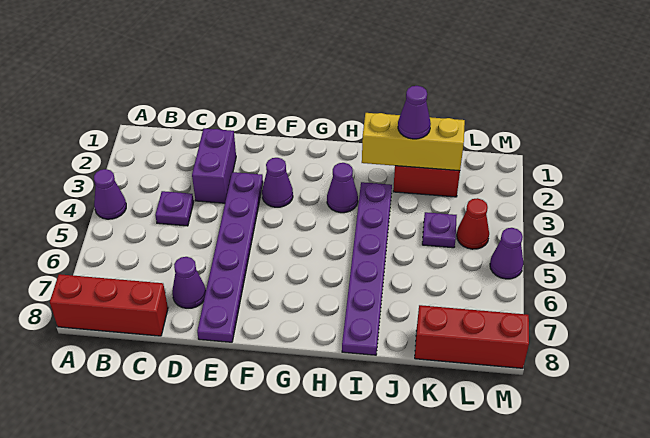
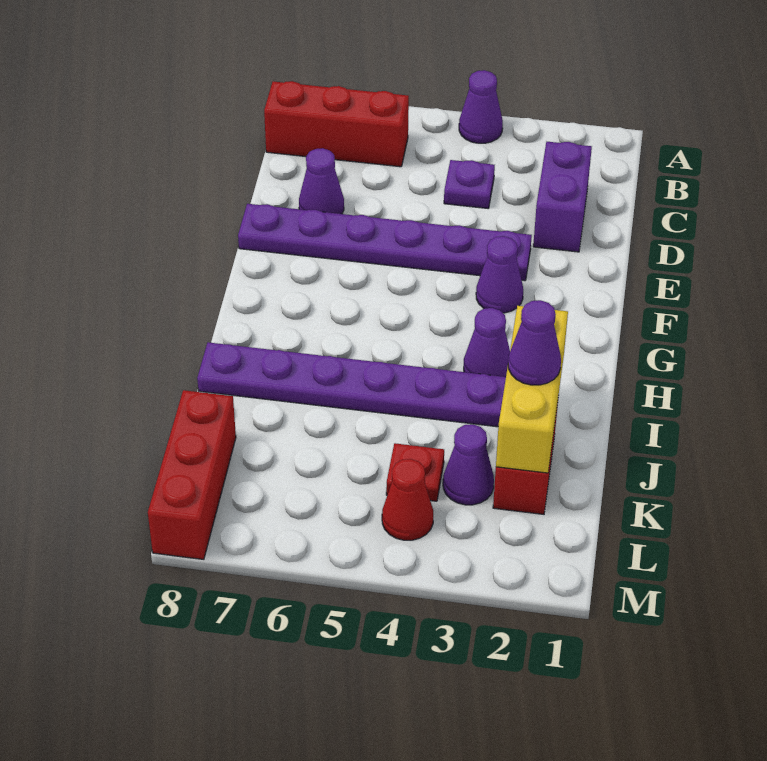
red brick A8:C8 level 1 -> red brick B6:B8 level 1
purple brick D2:D3 level 1 -> purple brick C2:D2 level 1
purple plate K4 level 1 -> red plate K4 level 1
purple cone M5 level 1 -> purple cone K3 level 1

